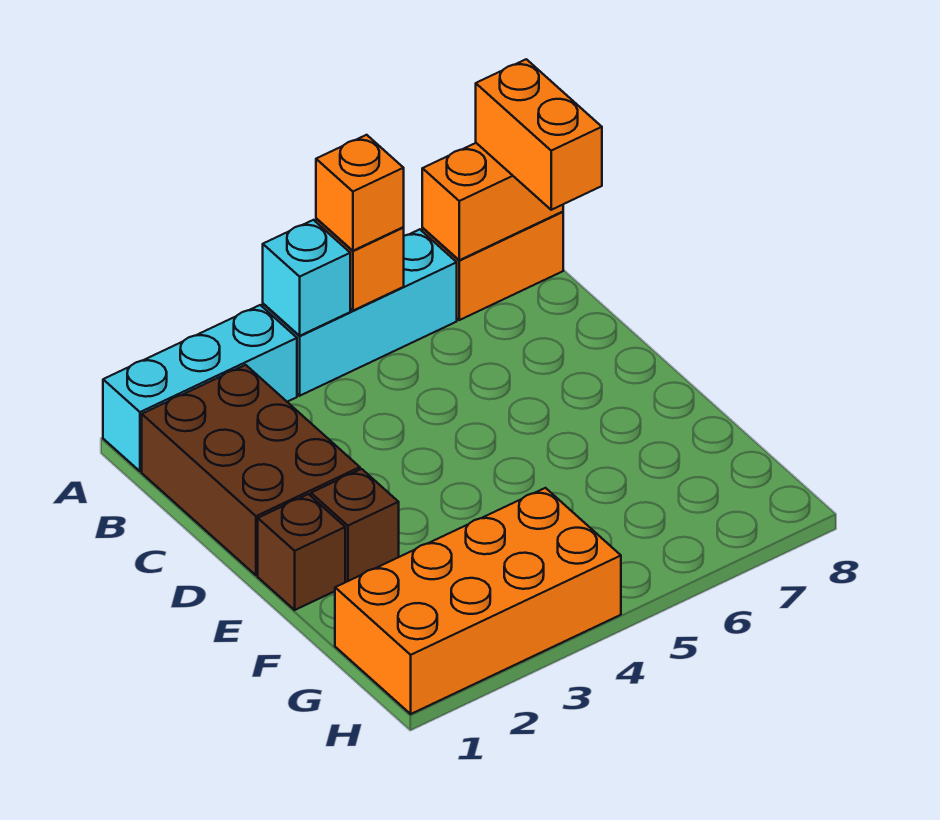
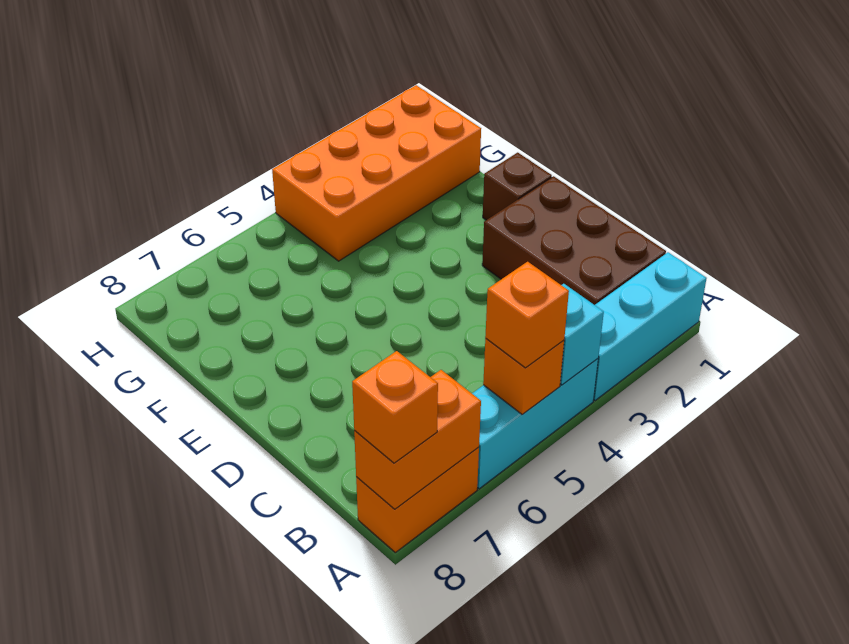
orange brick A8:B8 level 3 -> orange brick A8 level 3
brown brick E2 level 1 -> none

